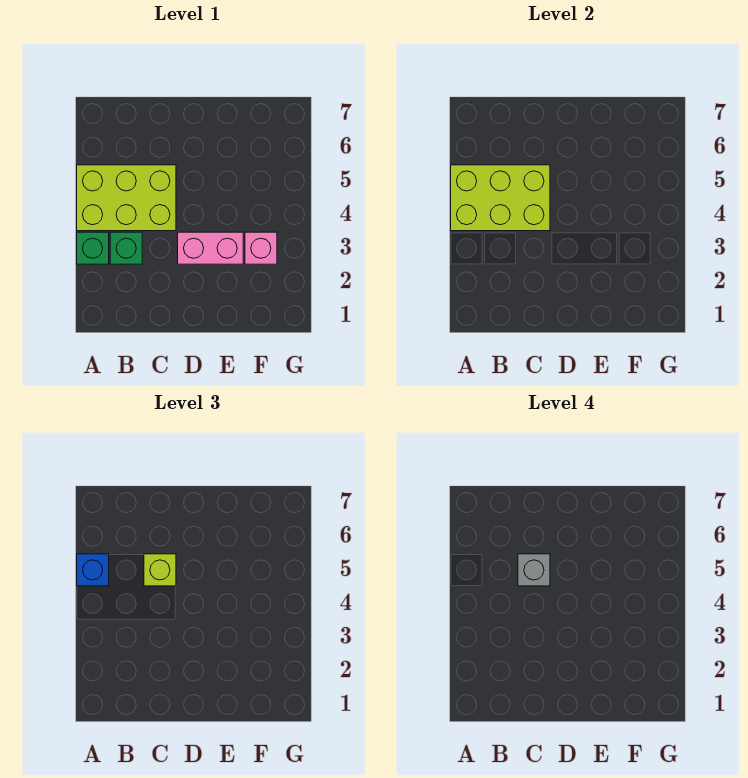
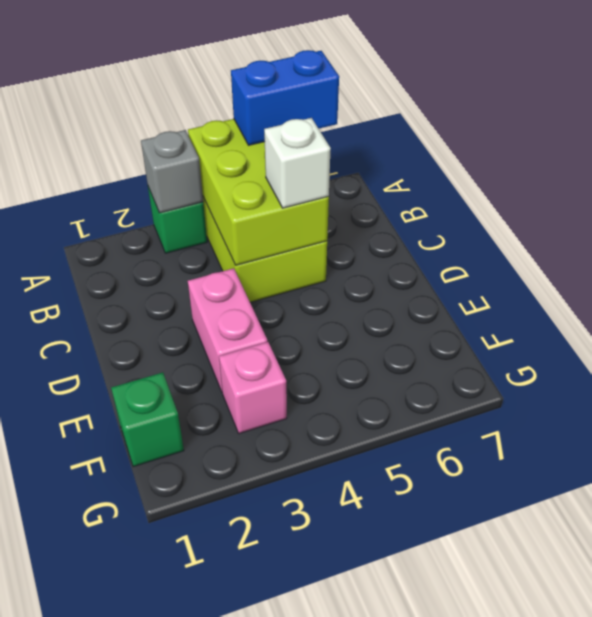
blue brick A5 level 3 -> blue brick A5:A6 level 3
green brick B3 level 1 -> green brick F1 level 1
lime brick C5 level 3 -> white brick C5 level 3
grey brick C5 level 4 -> grey brick A3 level 2

